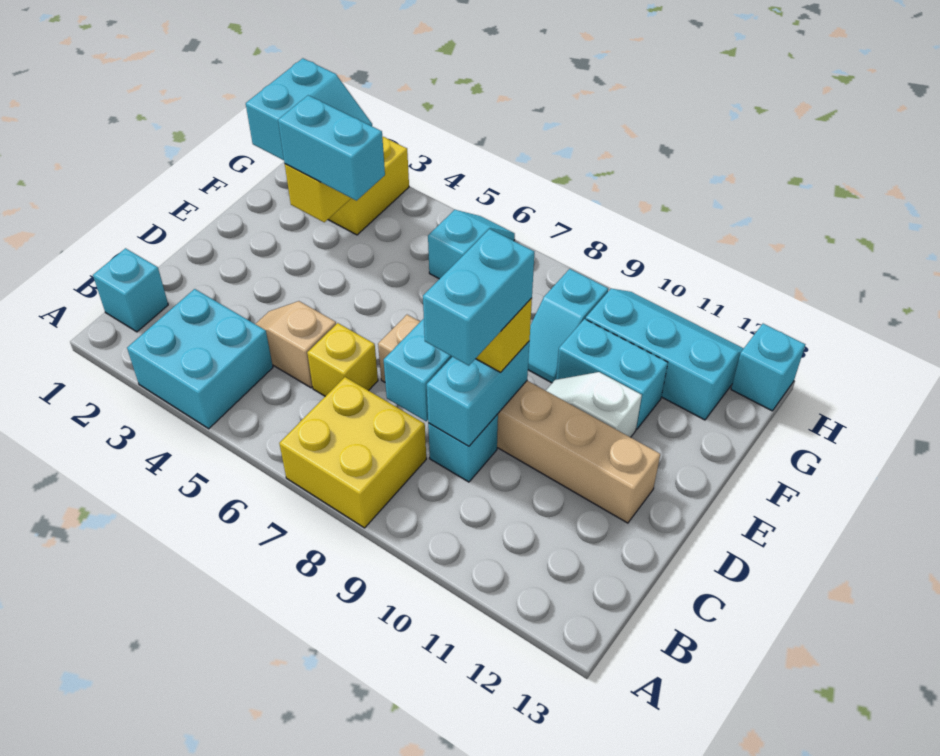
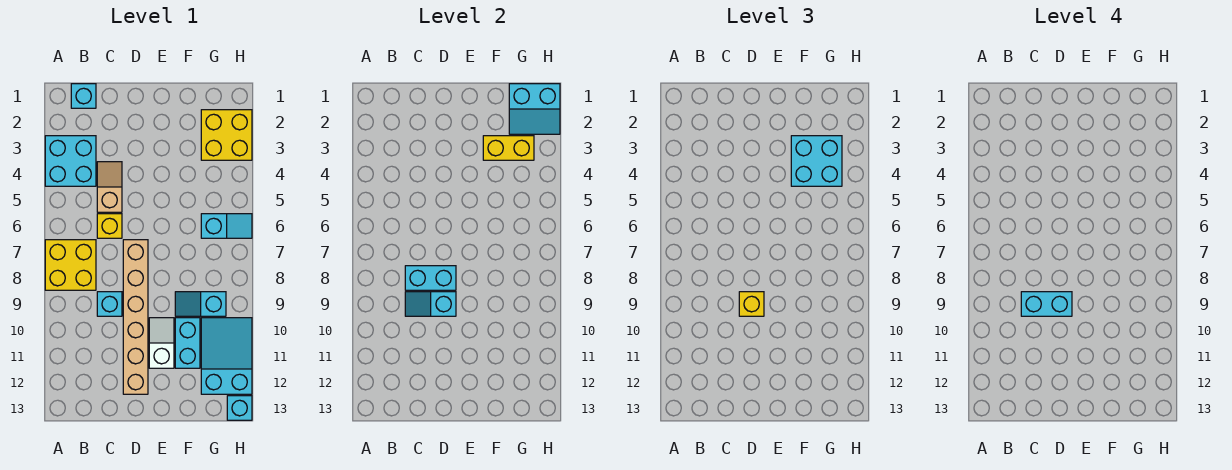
cyan brick C9:D9 level 2 -> cyan slope C9:D9 level 2 top D
cyan brick F3:F4 level 3 -> cyan brick F3:G4 level 3
cyan slope G10:H12 level 1 top G -> cyan slope G10:H12 level 1 top 12

